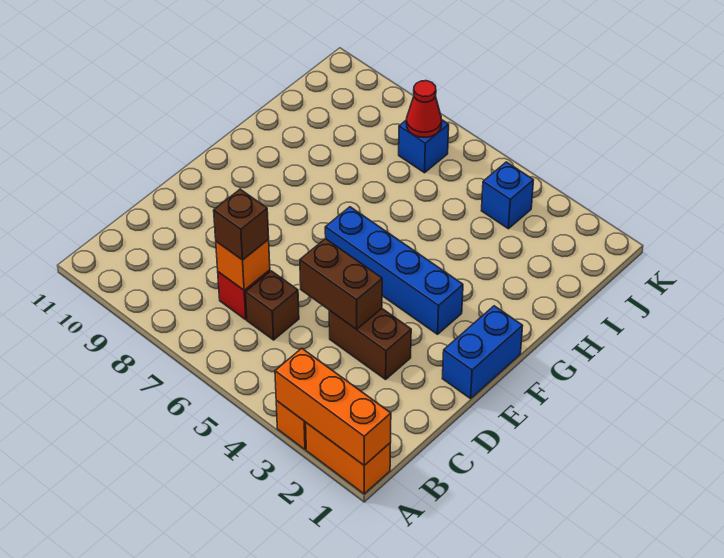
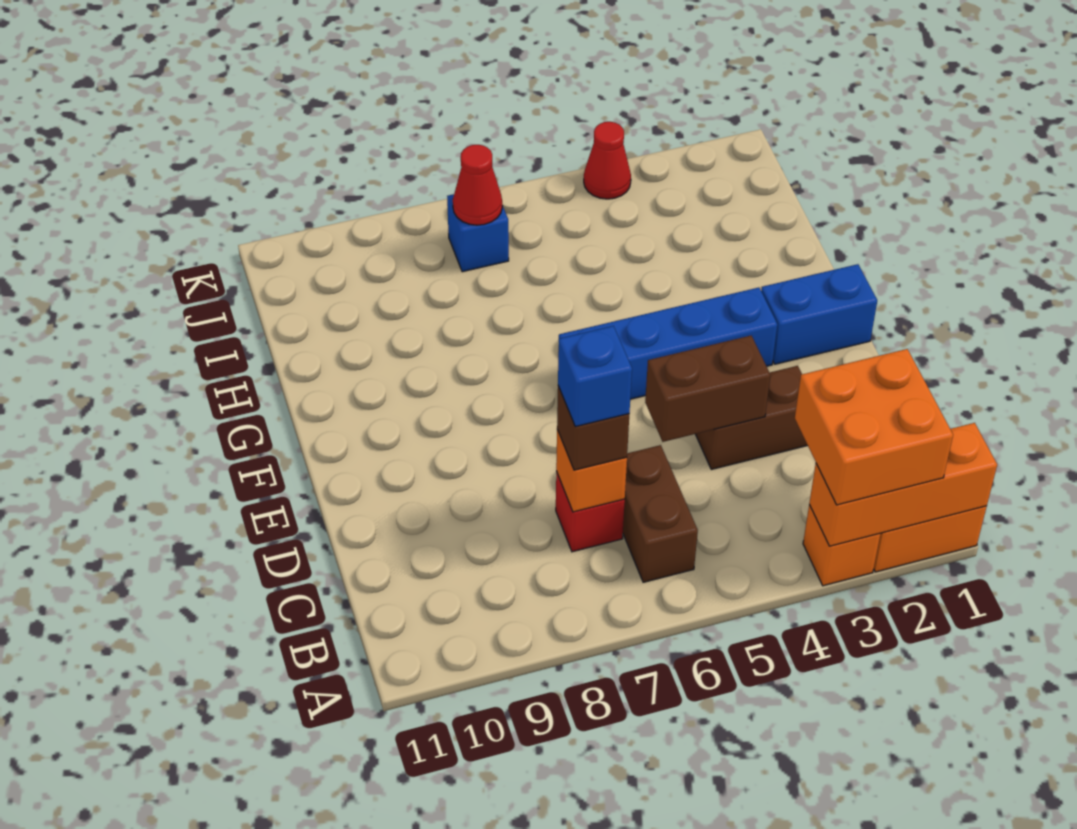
none -> orange brick A2:B3 level 3
brown brick C6 level 1 -> brown brick B6:C6 level 1
blue brick E1:F1 level 1 -> blue brick F1:F2 level 1
blue brick J4 level 1 -> blue brick C7 level 4
none -> red cone K4 level 1

